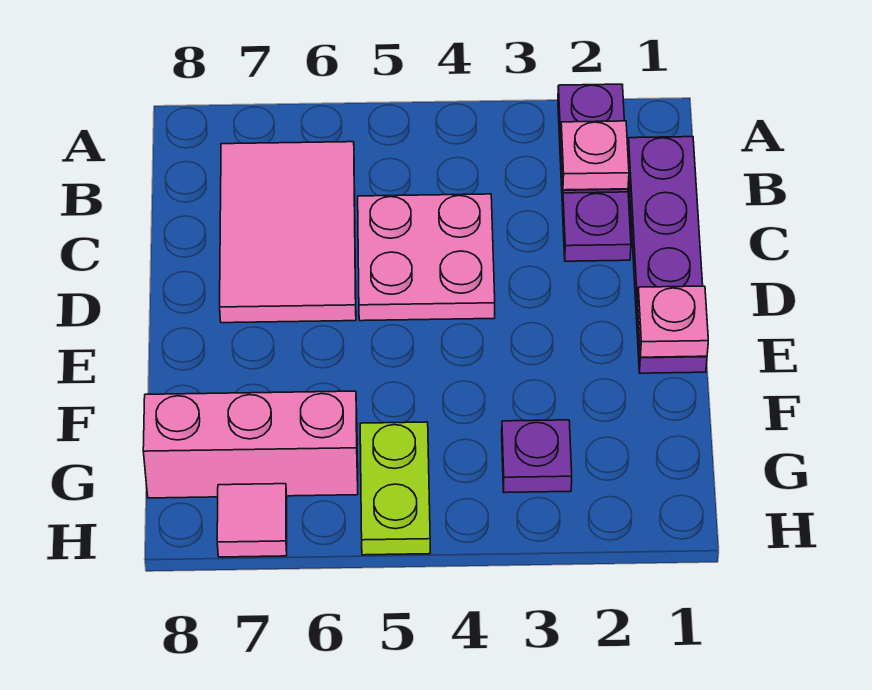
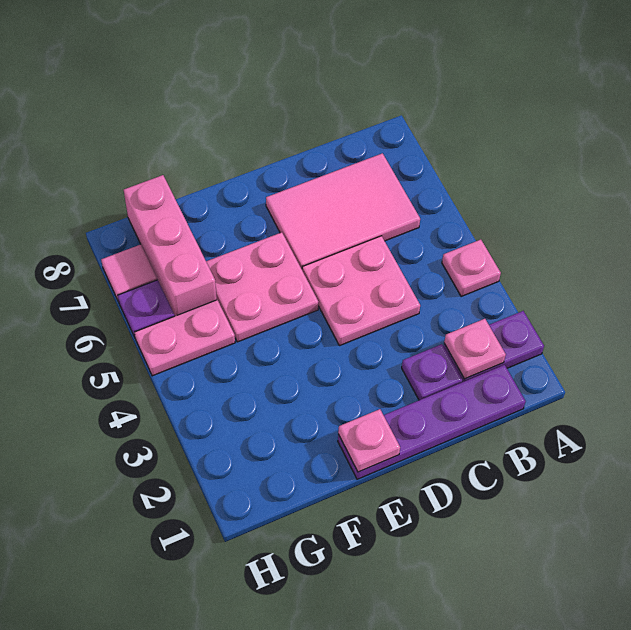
none -> pink plate A4 level 1
none -> pink plate E5:F6 level 1
purple plate G3 level 1 -> purple plate H6 level 1
lime plate G5:H5 level 1 -> pink plate G5:H5 level 1

